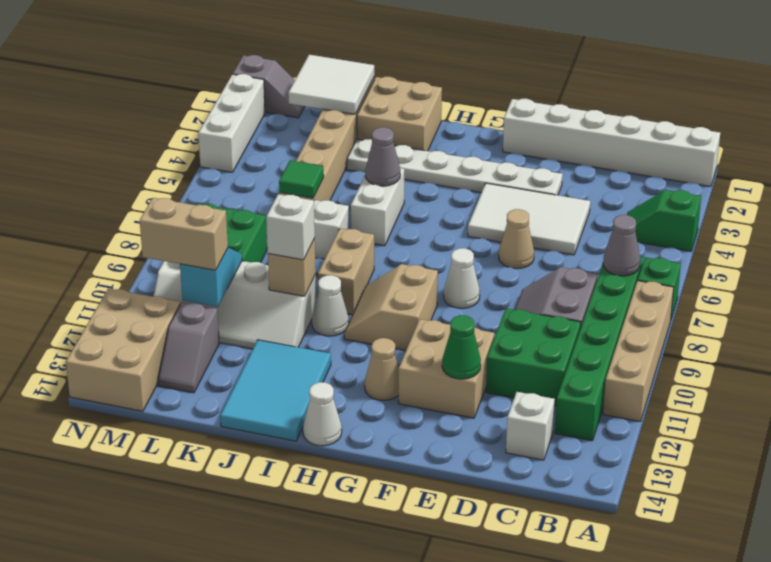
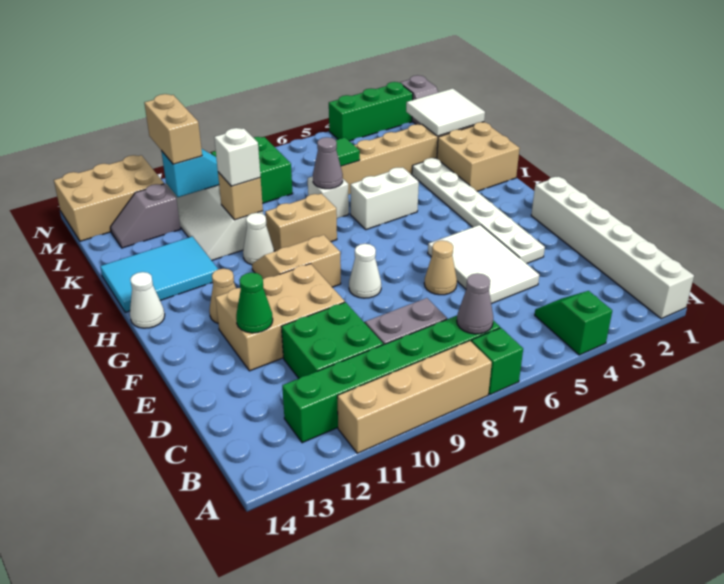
white brick C13 level 1 -> none
tan brick E11:F12 level 1 -> tan brick E10:F12 level 1
grey cone I5 level 2 -> grey cone J7 level 2
white brick N2:N4 level 1 -> green brick N2:N4 level 1

